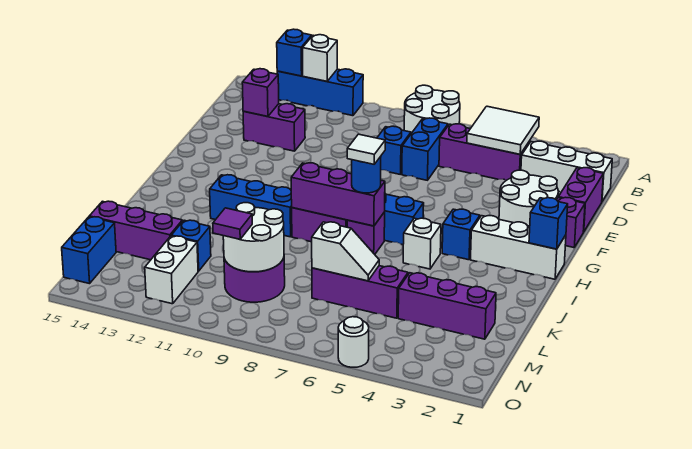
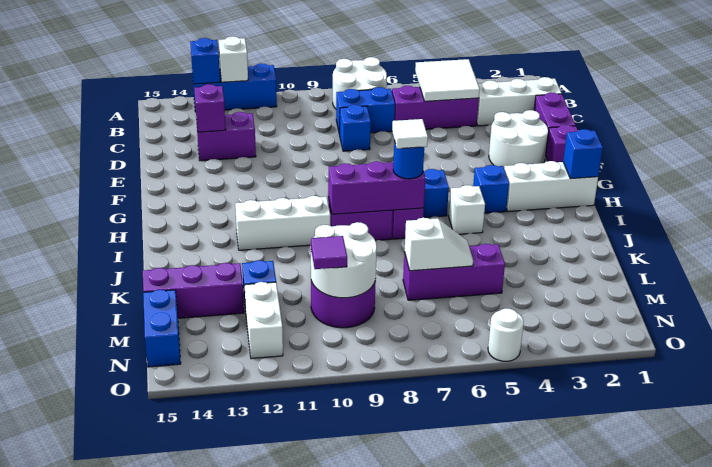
blue brick C7:D7 level 1 -> blue brick C7:C8 level 1
blue brick I10:I12 level 1 -> white brick I10:I12 level 1
purple brick L2:L4 level 1 -> none

